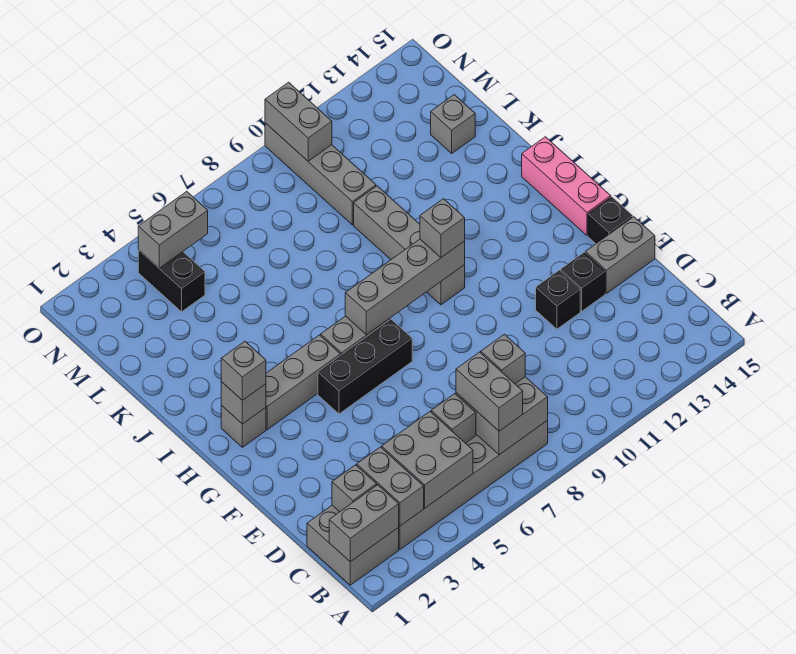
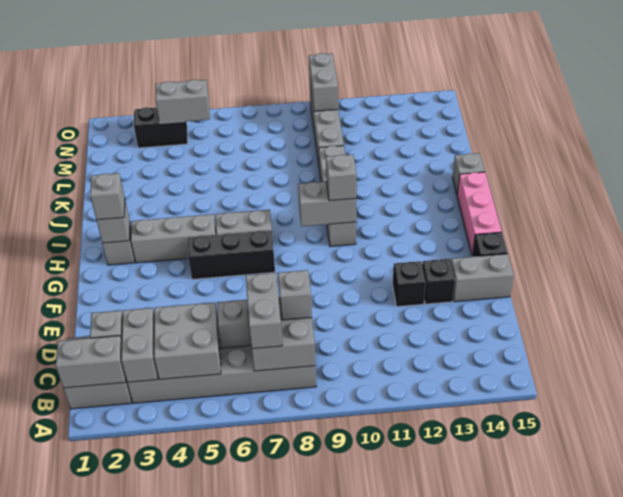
grey brick H7:H10 level 2 -> grey brick H9:H10 level 2
grey brick L14 level 1 -> grey brick J15 level 1
black brick M4:N4 level 1 -> black brick N3:N4 level 1

